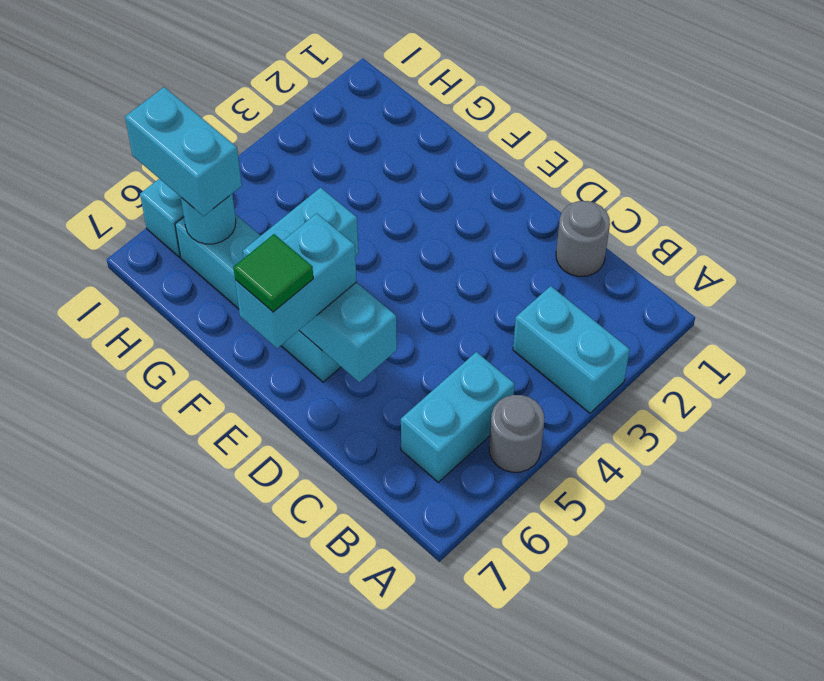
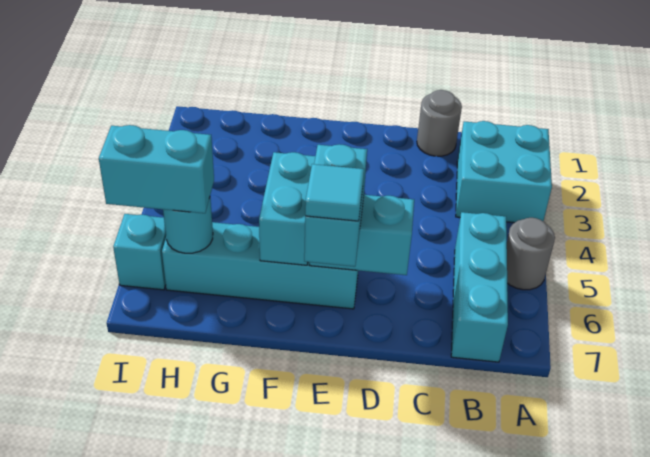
cyan brick A3:B3 level 1 -> cyan brick A2:B3 level 1
cyan brick B5:B6 level 1 -> cyan brick B5:B7 level 1
green tile E7 level 4 -> cyan tile E7 level 4

